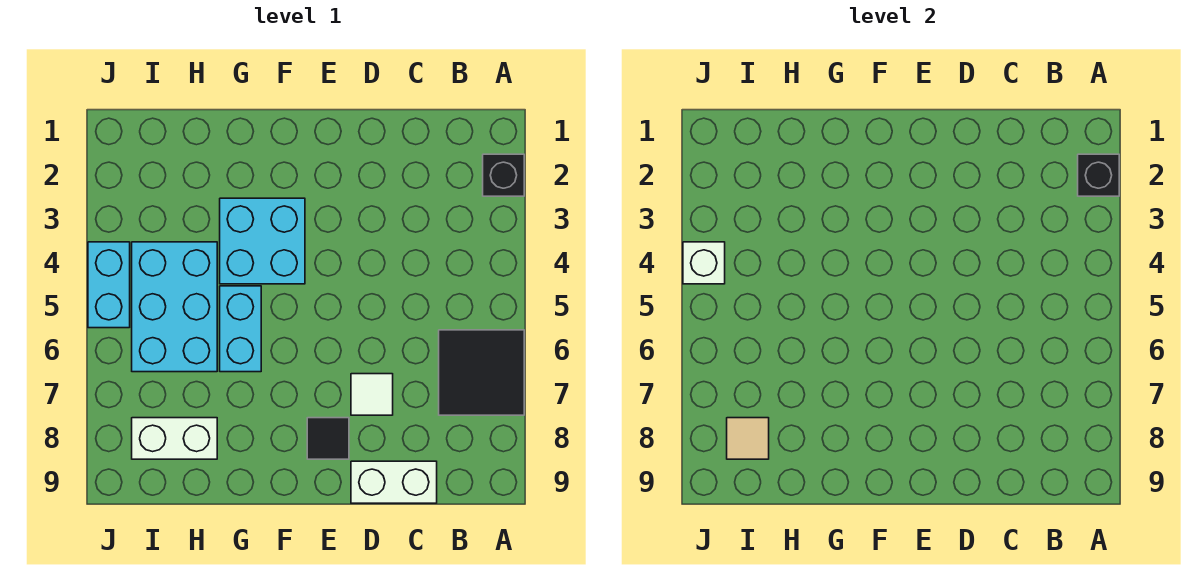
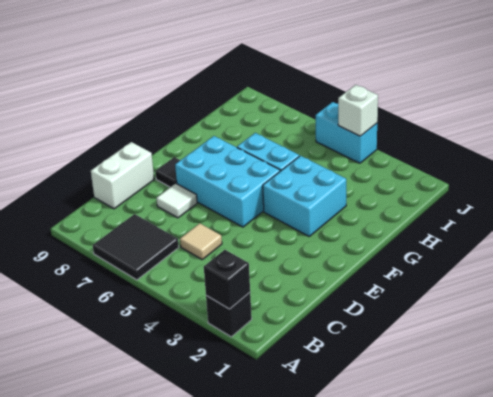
cyan brick H4:I6 level 1 -> cyan brick E5:F7 level 1
white brick H8:I8 level 1 -> none
tan tile I8 level 2 -> tan tile C5 level 1

